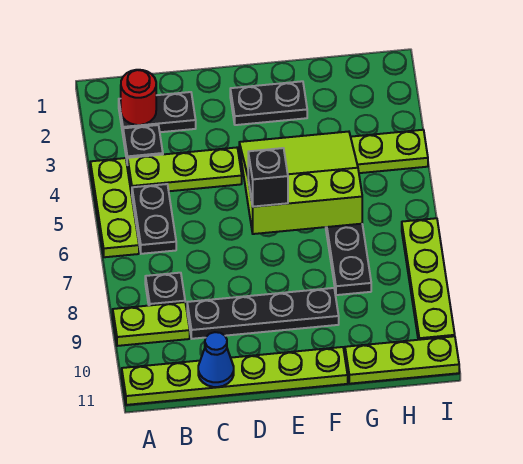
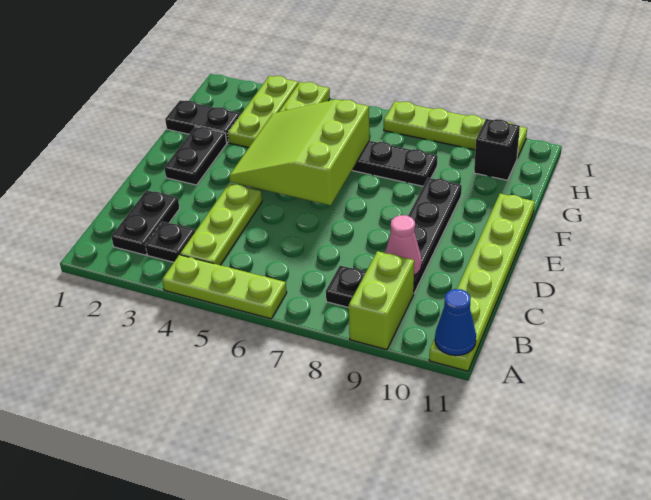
lime plate A9:B9 level 1 -> lime brick A9:B9 level 1
red round brick B2 level 2 -> none
black plate B5:B6 level 1 -> black plate G1:G2 level 1
none -> pink cone C9 level 2
blue cone C11 level 2 -> blue cone A11 level 2
black brick E6 level 3 -> black brick H10 level 1
lime plate G11:I11 level 1 -> lime plate G3:I3 level 1

